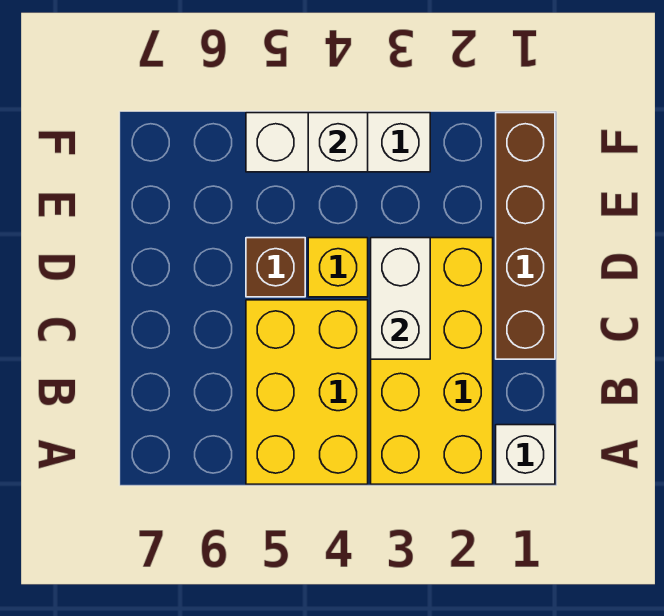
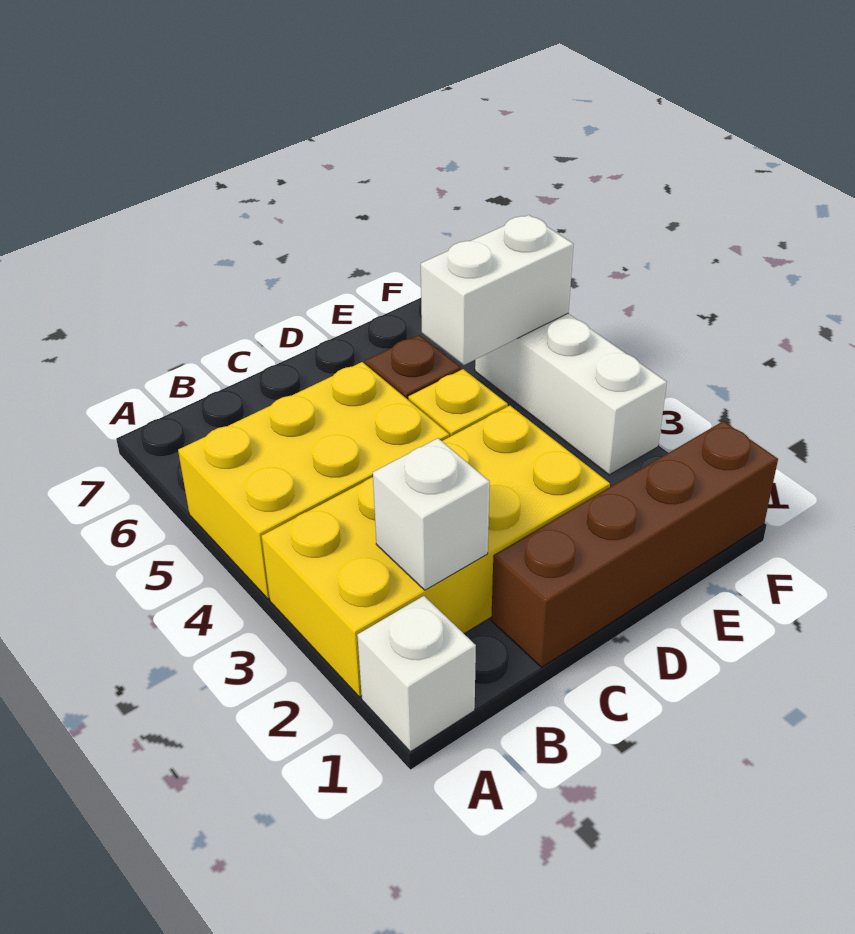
white brick C3:D3 level 2 -> white brick E5:F5 level 2
white brick F4 level 2 -> white brick B2 level 2

